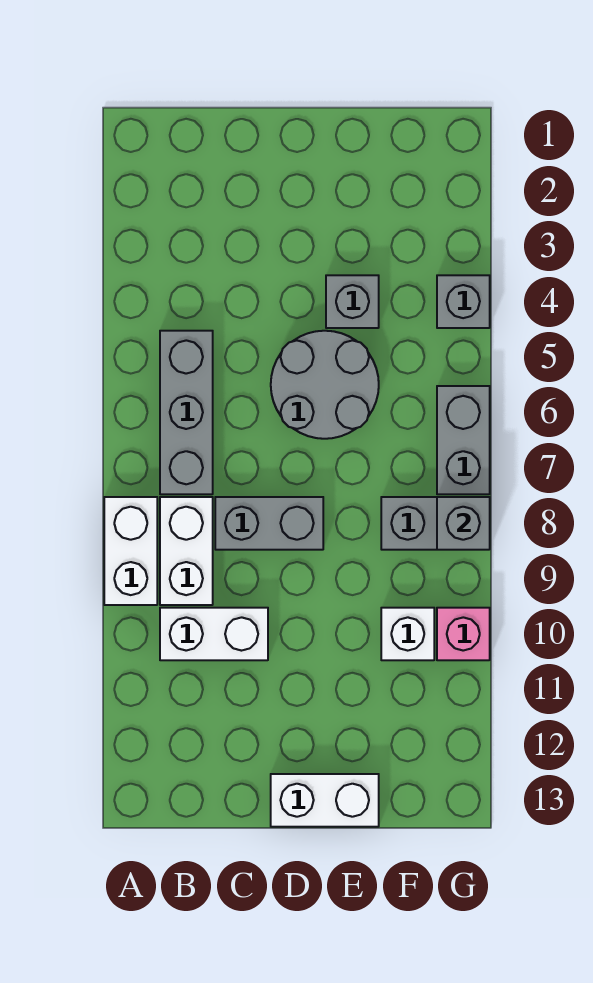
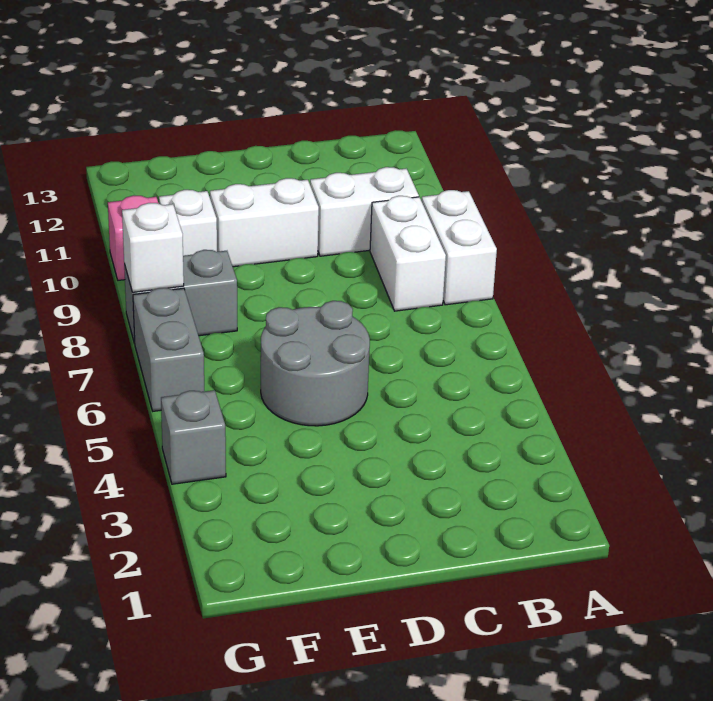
grey brick B5:B7 level 1 -> none
grey brick C8:D8 level 1 -> none
white brick D13:E13 level 1 -> white brick D10:E10 level 1
grey brick E4 level 1 -> none
grey brick G8 level 2 -> white brick G8 level 2

